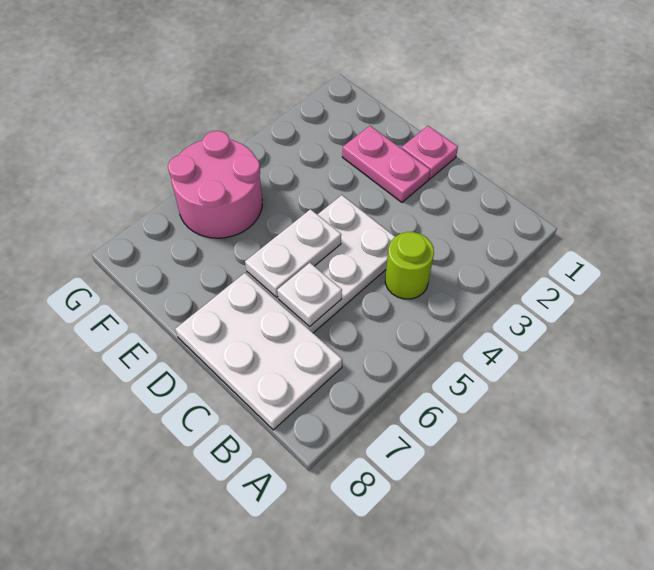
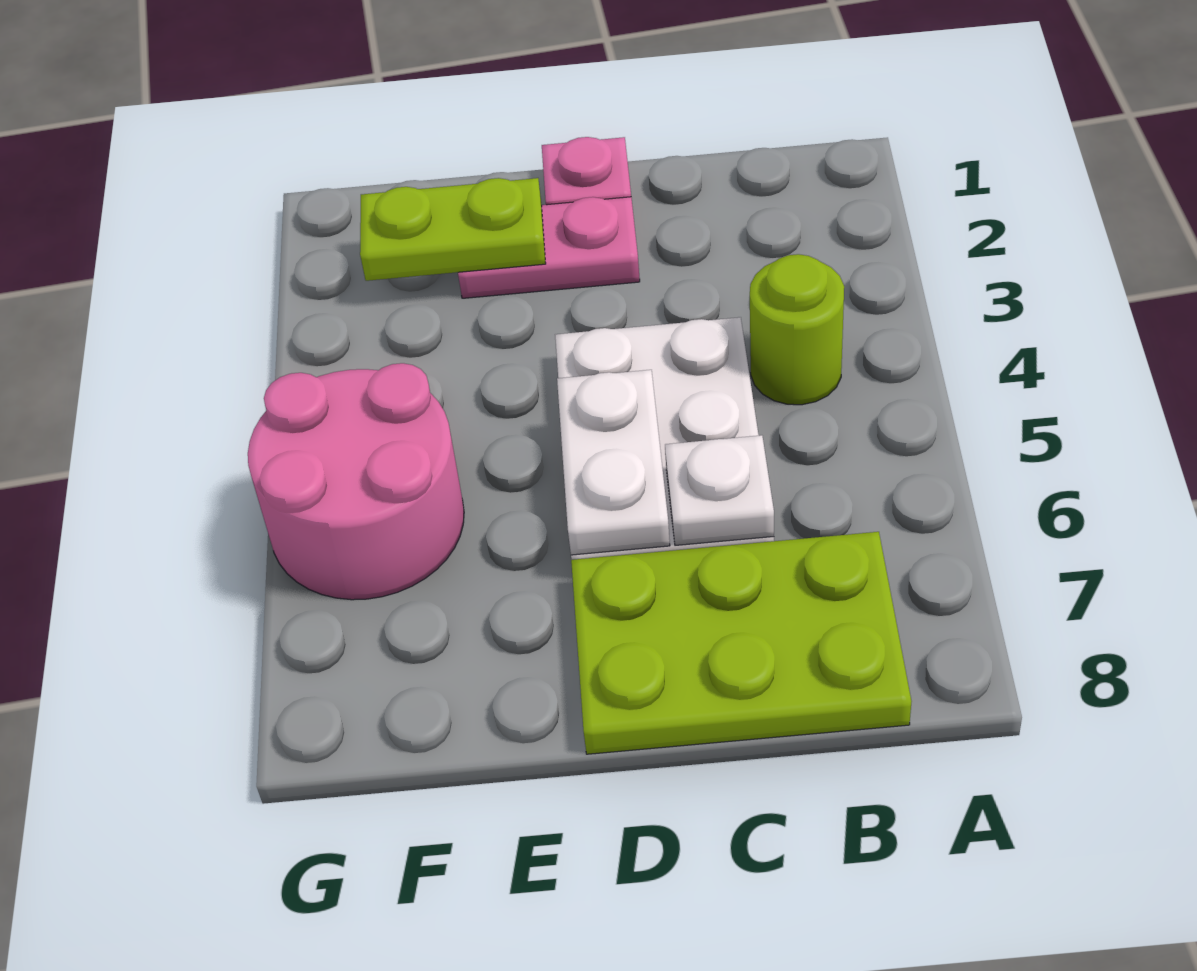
white plate B7:D8 level 1 -> lime plate B7:D8 level 1
none -> lime plate E2:F2 level 2

